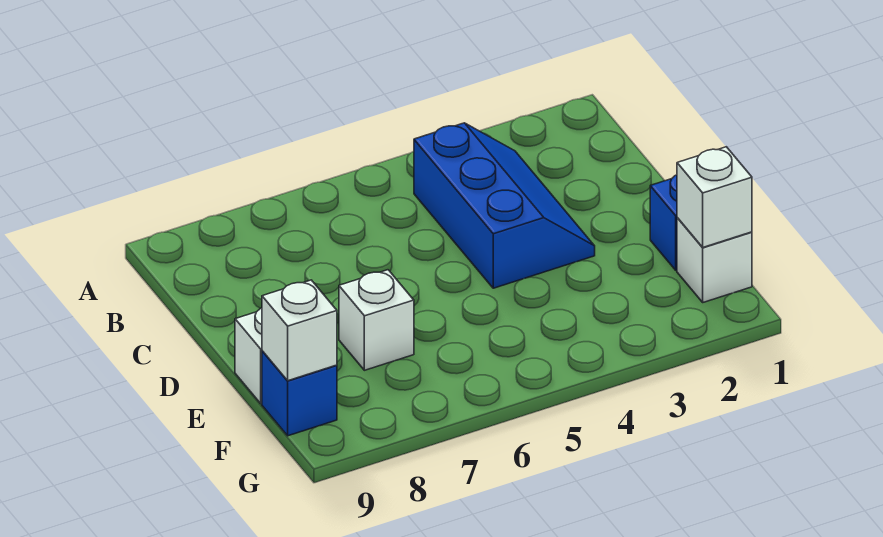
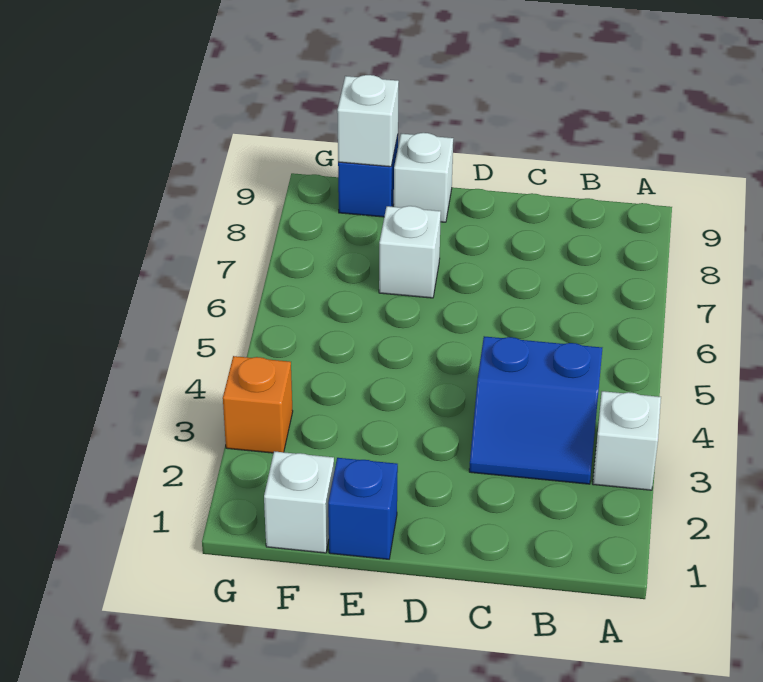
blue slope B3:D4 level 1 top 4 -> blue slope B3:C4 level 1 top 4
white brick F1 level 2 -> white brick A3 level 1
none -> orange brick G3 level 1

